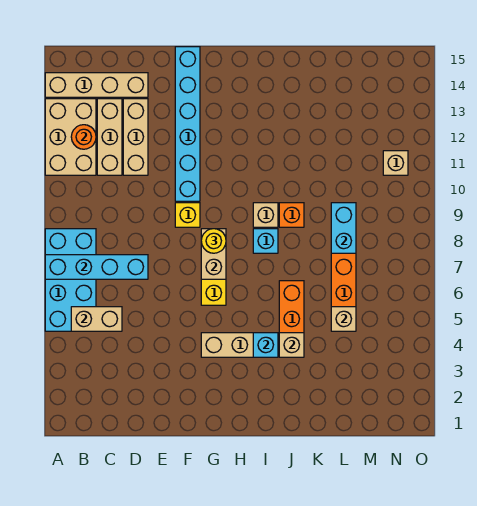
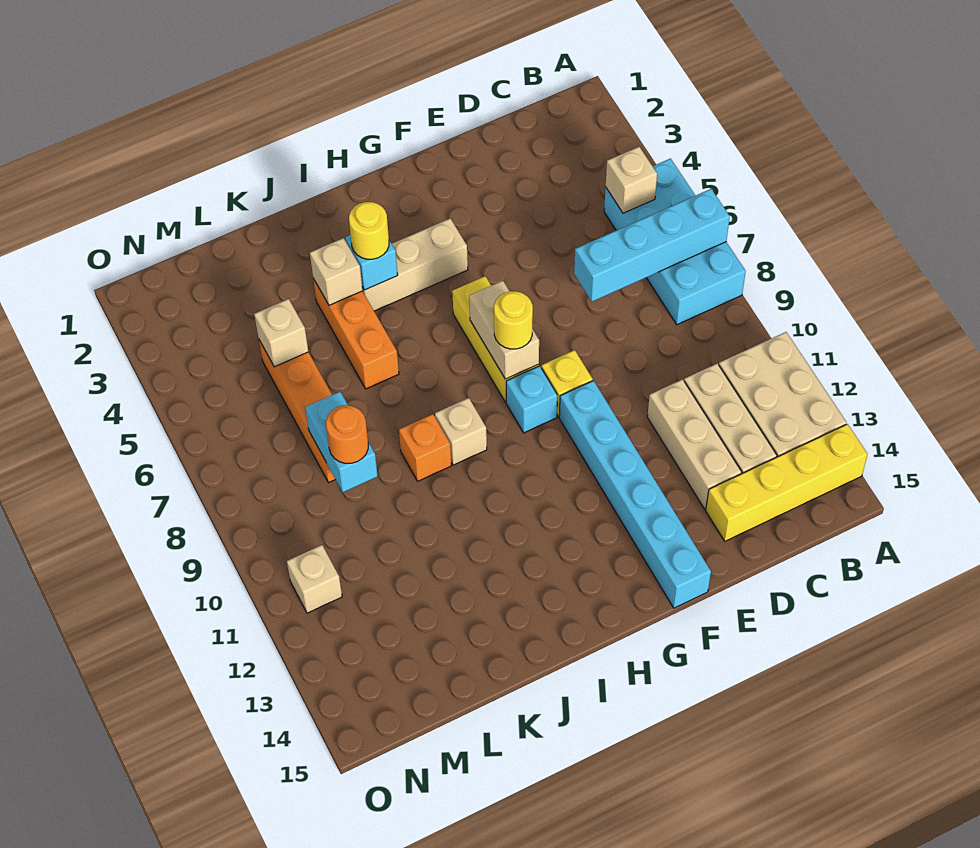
tan brick A14:D14 level 1 -> yellow brick A14:D14 level 1
tan brick B5:C5 level 2 -> tan brick B5 level 2
orange round brick B12 level 2 -> orange round brick L9 level 3
none -> yellow round brick I4 level 3
cyan brick I8 level 1 -> cyan brick G9 level 1

